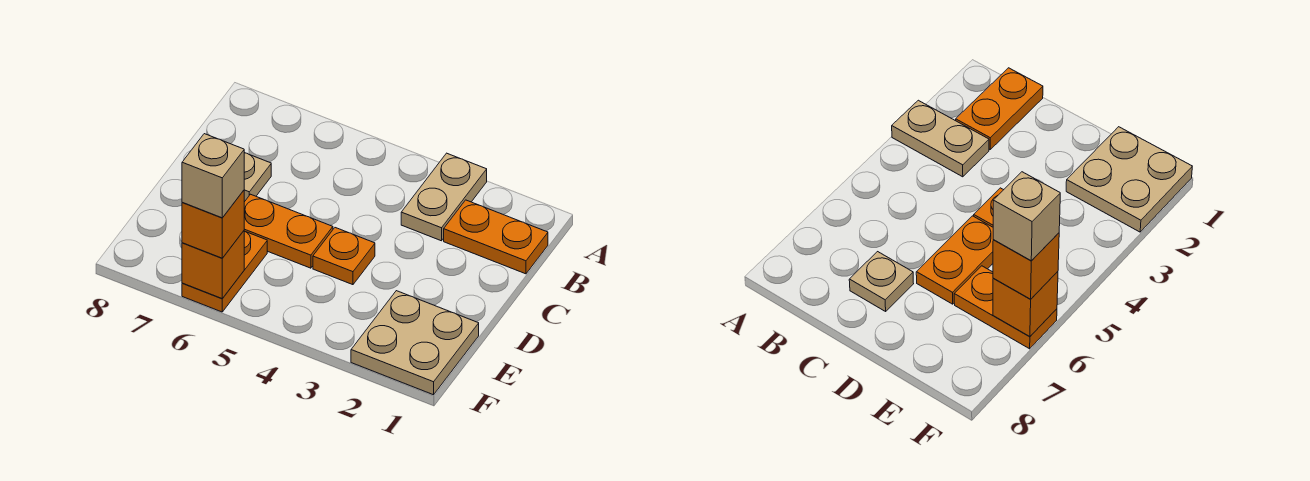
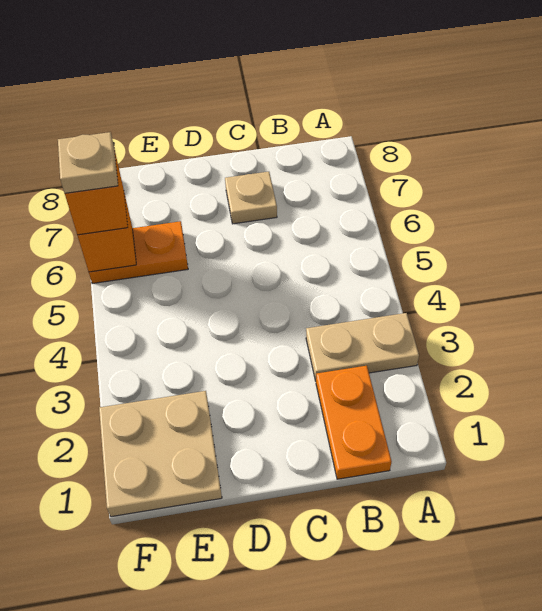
orange plate D4 level 1 -> none
orange plate D5:D6 level 1 -> none
tan brick F6 level 4 -> tan plate F6 level 4

